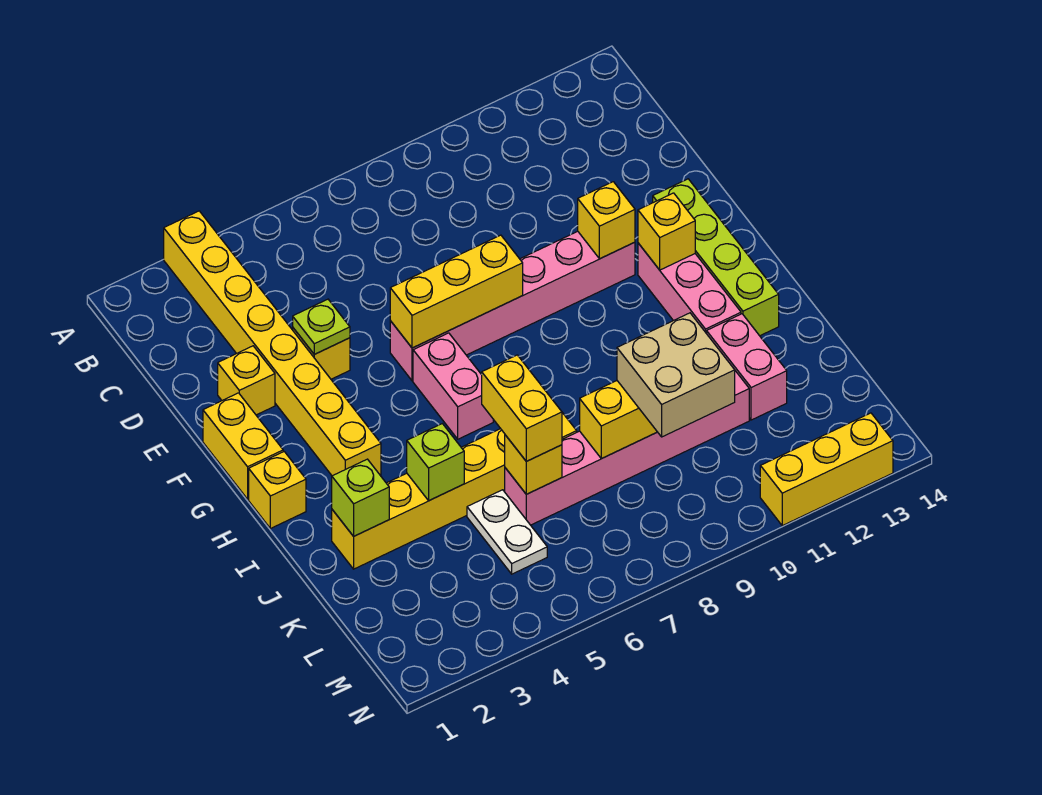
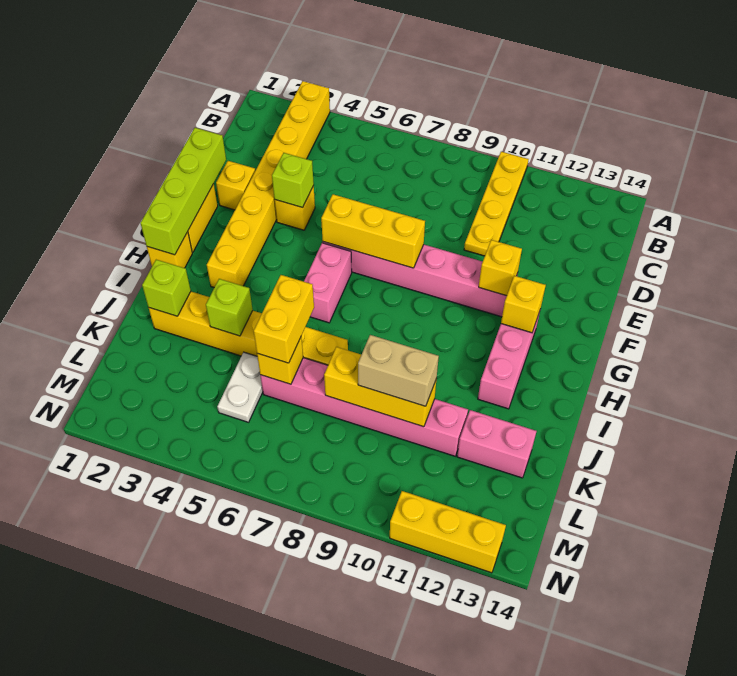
none -> yellow plate A10:D10 level 1
lime plate E4 level 2 -> lime brick E4 level 2
lime brick F13:I13 level 1 -> lime brick E1:H1 level 2
pink brick J12:K12 level 1 -> pink brick K12:K13 level 1
tan brick K9:L10 level 3 -> tan brick K9:K10 level 3

